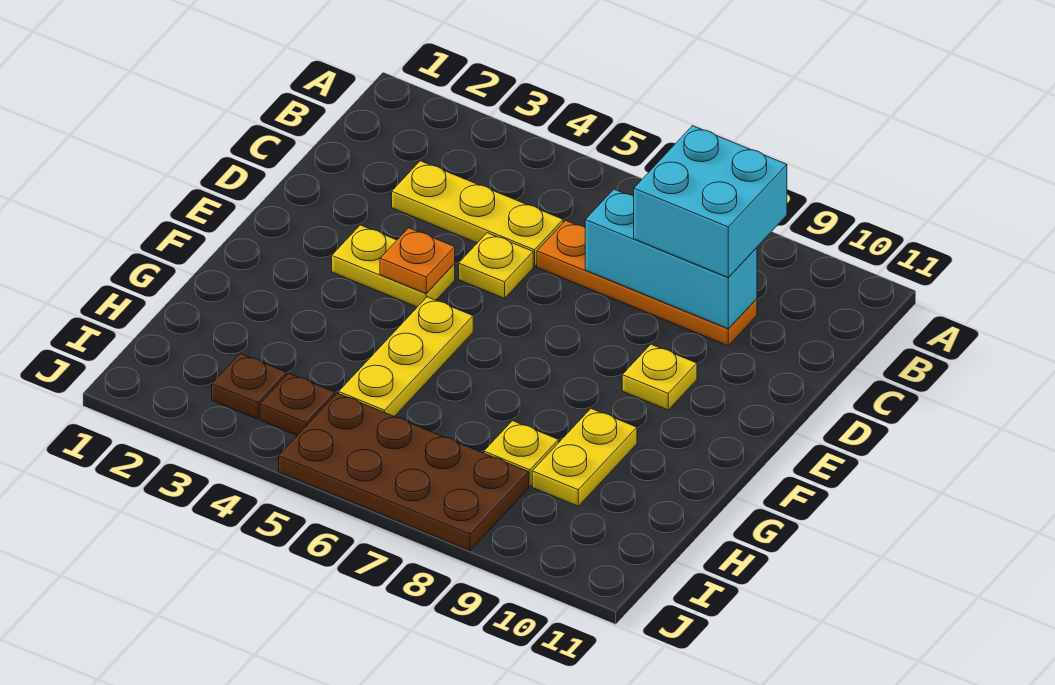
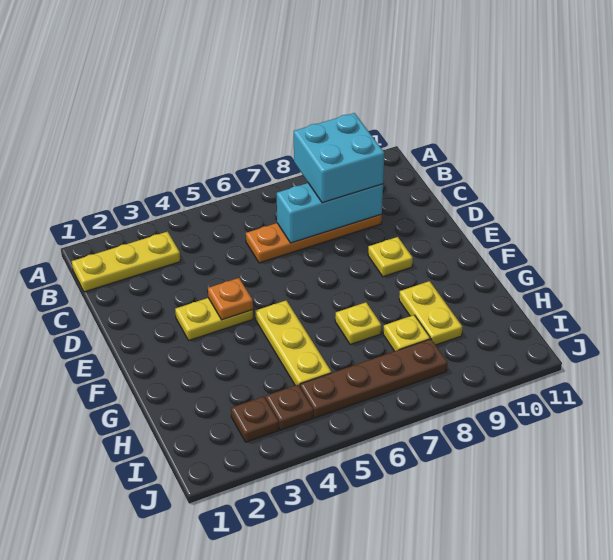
yellow plate C3:C5 level 1 -> yellow plate B1:B3 level 1
yellow plate D5 level 1 -> yellow plate G7 level 1
brown plate I5:J8 level 1 -> brown plate I5:I8 level 1

